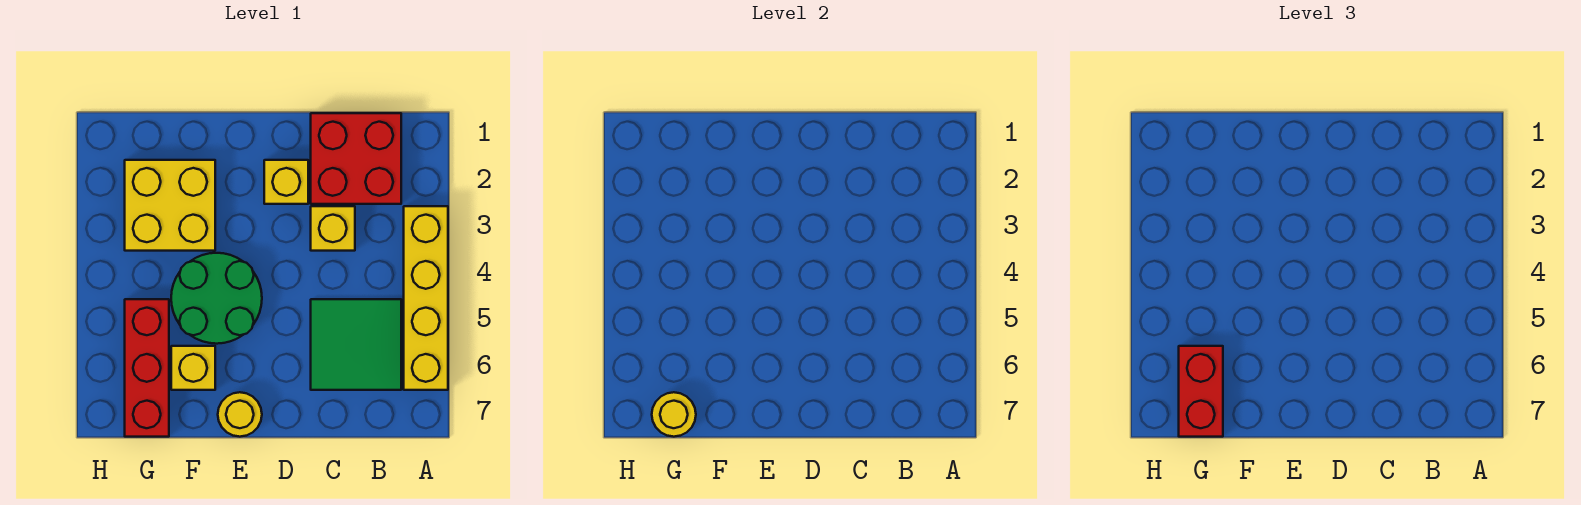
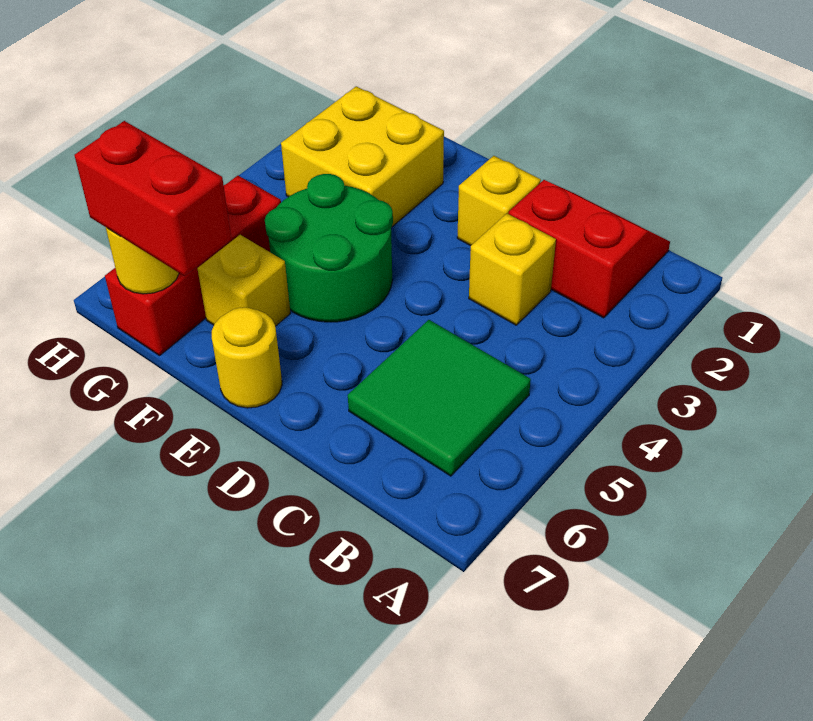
yellow brick A3:A6 level 1 -> none
red brick B1:C2 level 1 -> red slope B1:C2 level 1 top 2
red brick G6:G7 level 3 -> red brick F7:G7 level 3

